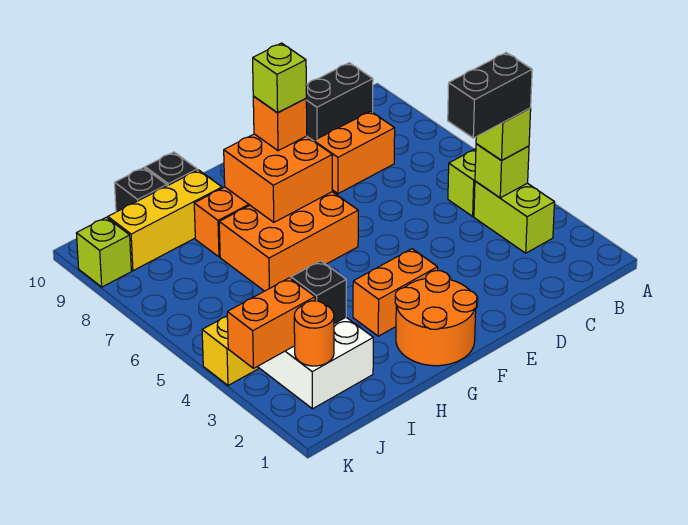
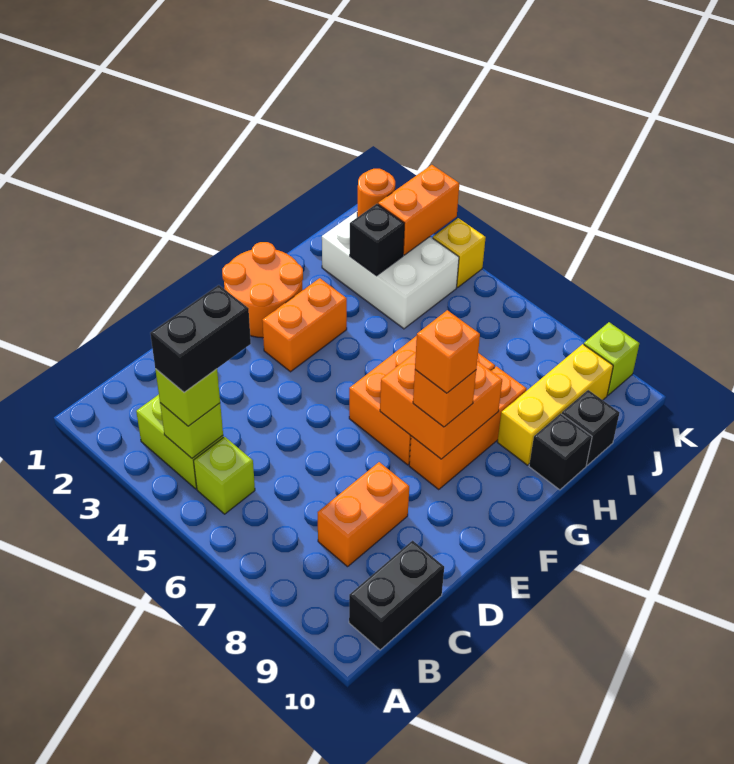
lime brick F8 level 4 -> orange brick F8 level 4

